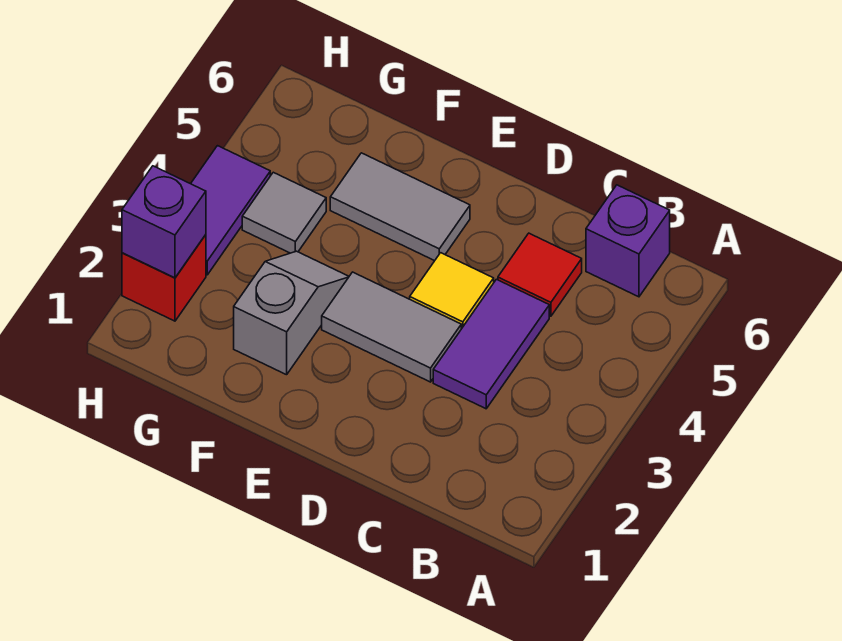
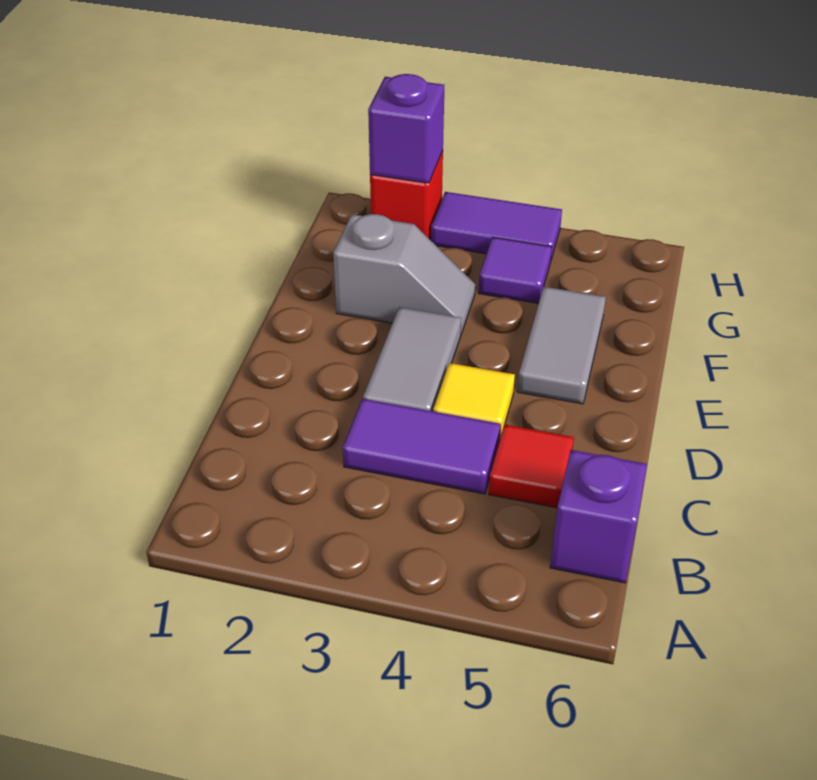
grey tile G4 level 1 -> purple tile G4 level 1

